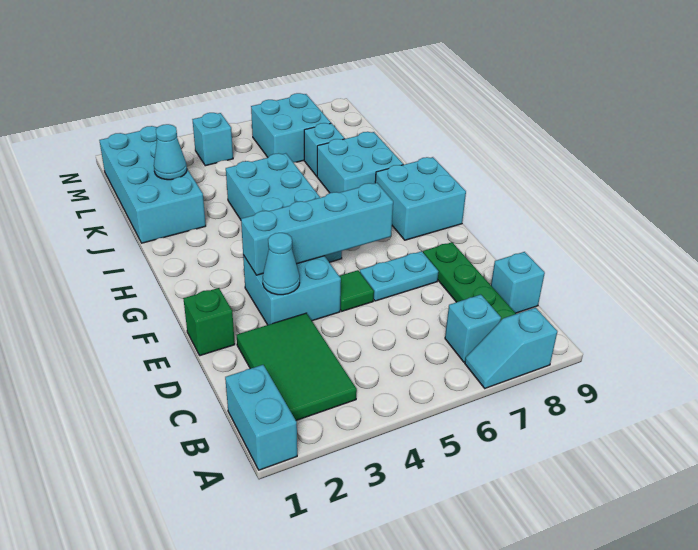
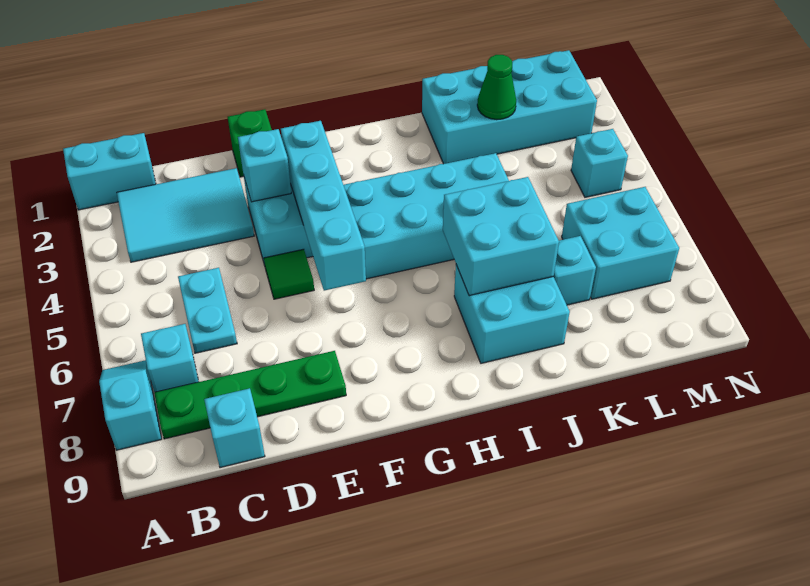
green tile B2:D3 level 1 -> cyan tile B2:D3 level 1
cyan cone E3 level 2 -> cyan brick E3 level 2
cyan plate E6:E7 level 1 -> cyan plate C5:C6 level 1
cyan brick G8:H9 level 1 -> cyan brick I6:J7 level 2
cyan cone K2 level 2 -> green cone K2 level 2

